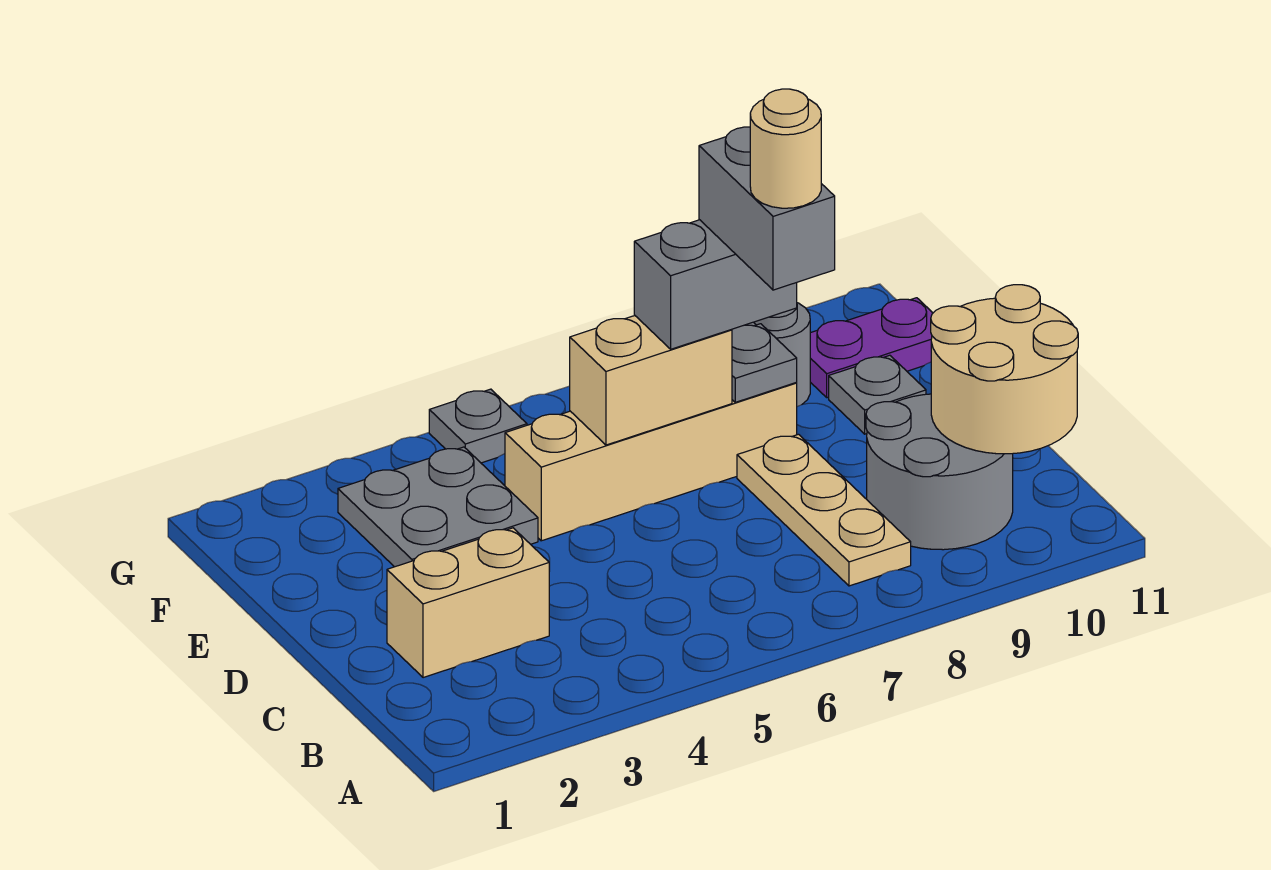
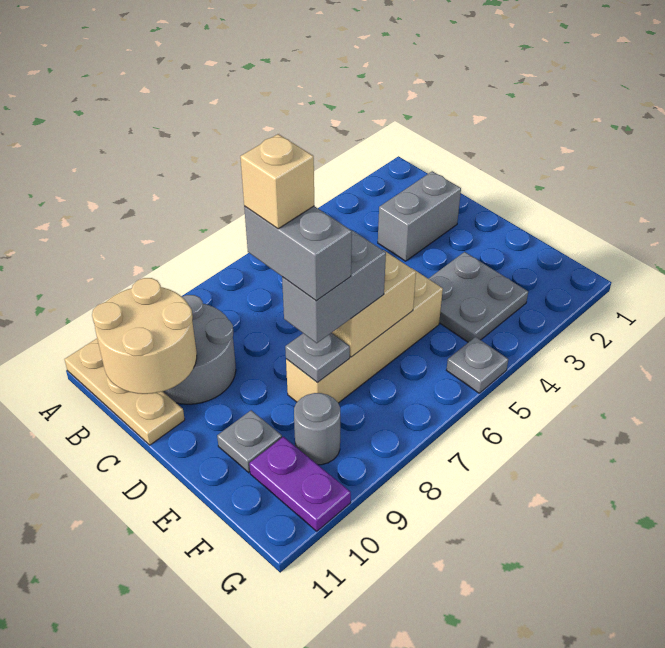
tan plate B8:D8 level 1 -> tan plate A11:C11 level 1
tan brick C2:C3 level 1 -> grey brick C2:C3 level 1
tan round brick D8 level 5 -> tan brick D8 level 5
purple plate F10:F11 level 1 -> purple plate F10:G10 level 1

